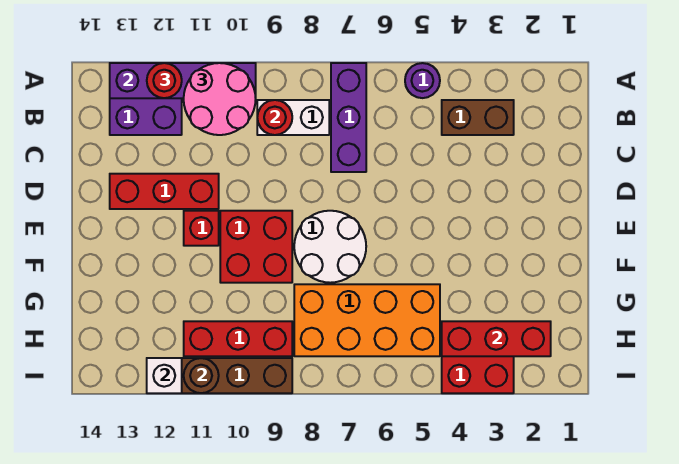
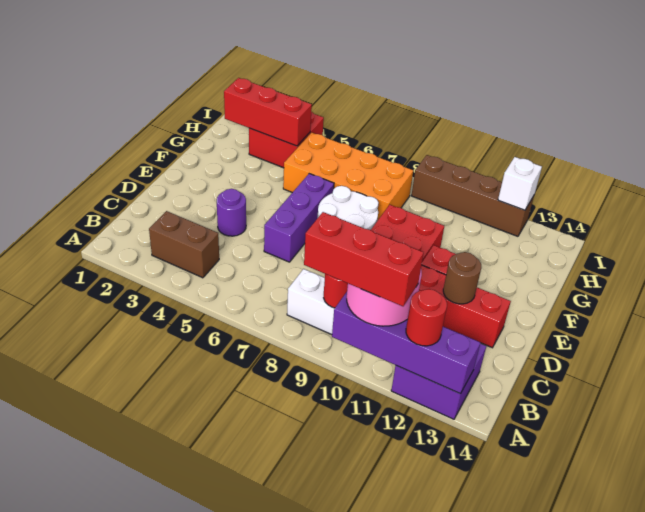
purple round brick A5 level 1 -> purple round brick D4 level 1
purple brick A7:C7 level 1 -> purple brick D6:F6 level 1
red brick H9:H11 level 1 -> red brick A9:A11 level 4
brown round brick I11 level 2 -> brown round brick D12 level 2

